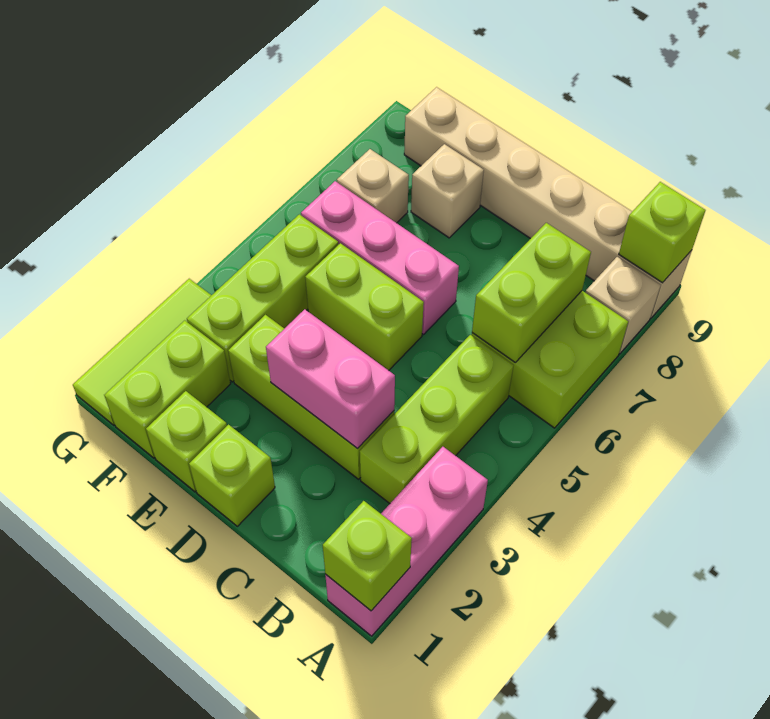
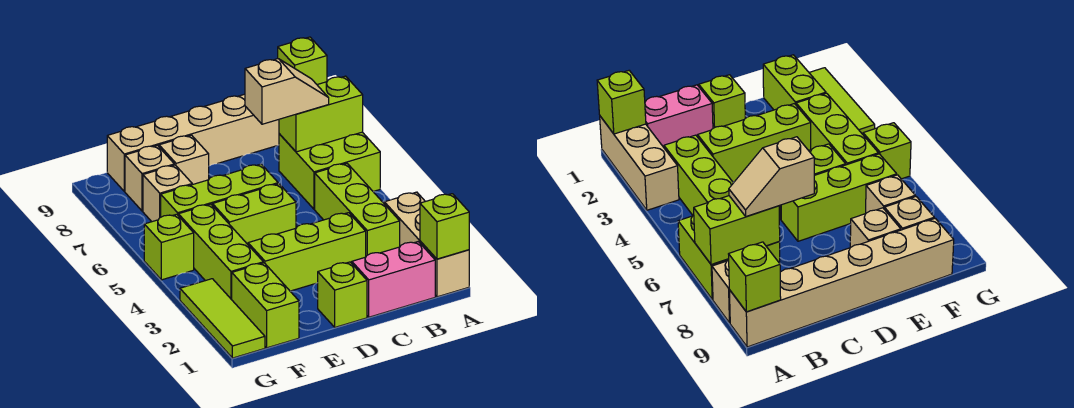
pink brick A1:A3 level 1 -> tan brick A1:A3 level 1
lime brick B6:B7 level 2 -> lime brick A7:B7 level 2
none -> tan slope B7:C7 level 3 top C
pink brick C3:D3 level 2 -> pink brick B1:C1 level 1
pink brick D6:F6 level 1 -> lime brick D6:F6 level 1
lime brick E1 level 1 -> lime brick G5 level 1
none -> tan brick F8 level 1

